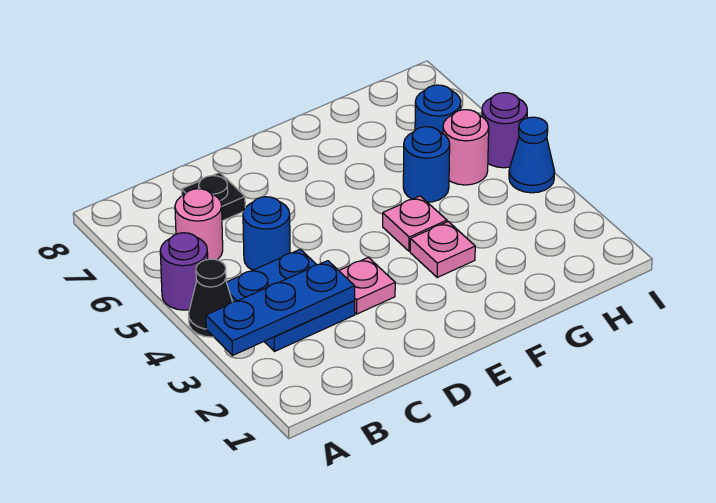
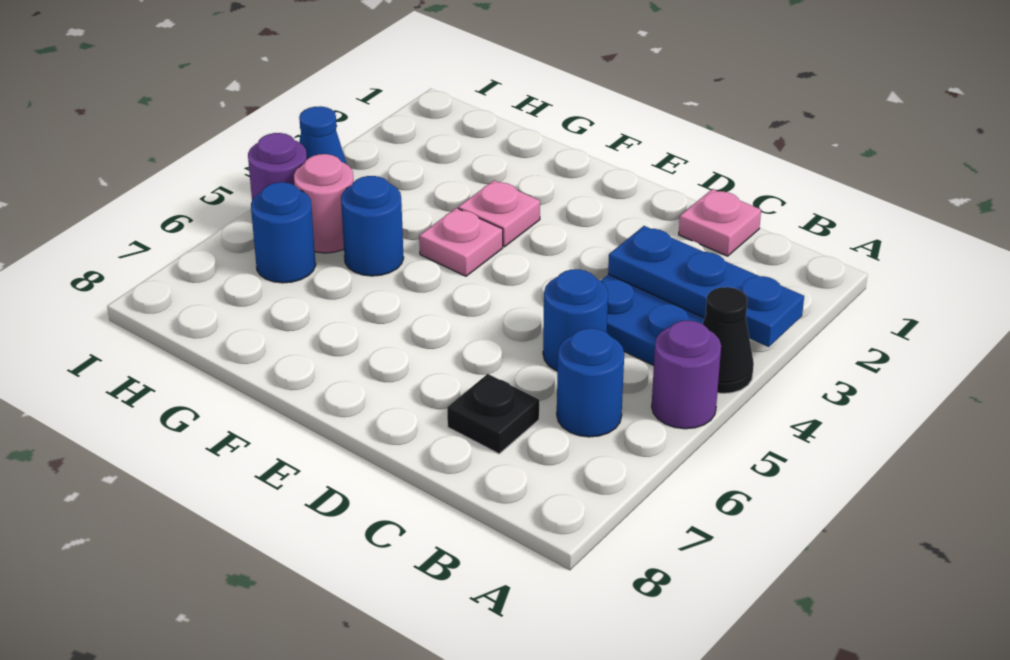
pink round brick B6 level 1 -> blue round brick B6 level 1
pink plate D3 level 1 -> pink plate C1 level 1

